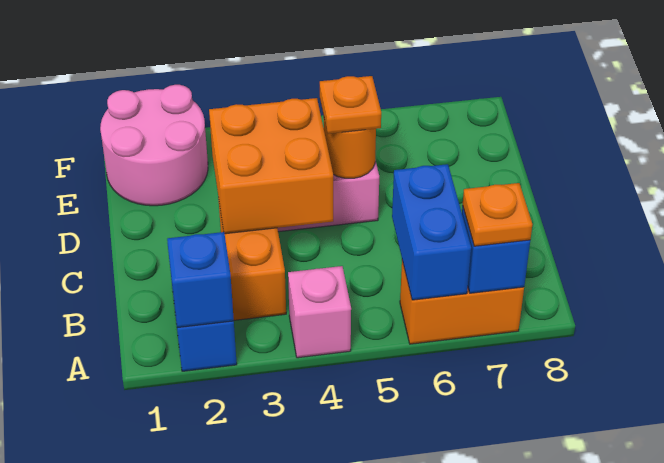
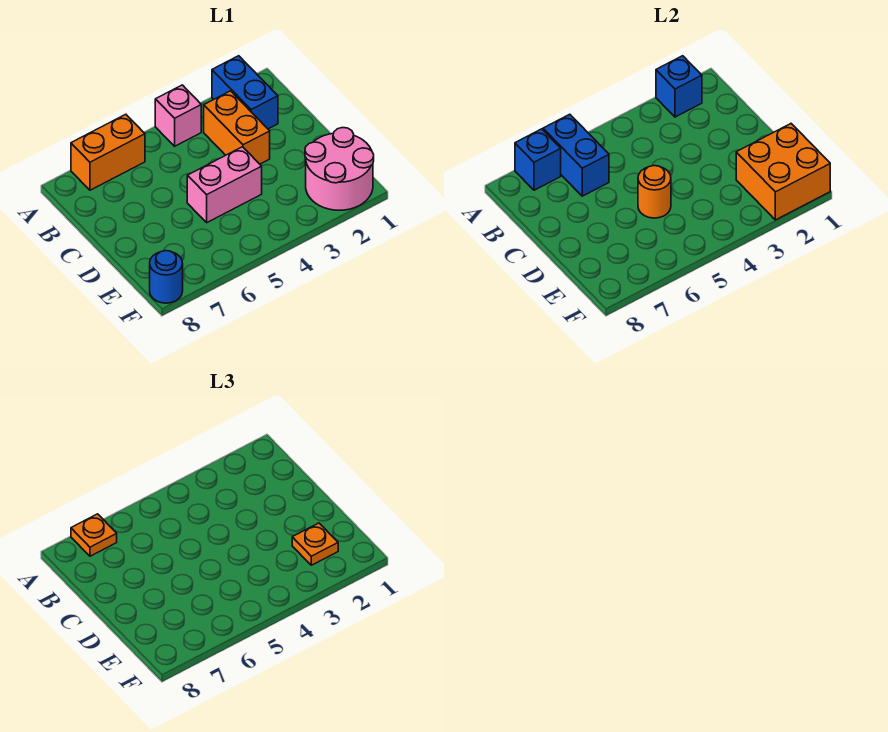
orange brick C3:D4 level 2 -> orange brick E1:F2 level 2
orange plate D5 level 3 -> orange plate E2 level 3
none -> blue round brick F8 level 1

